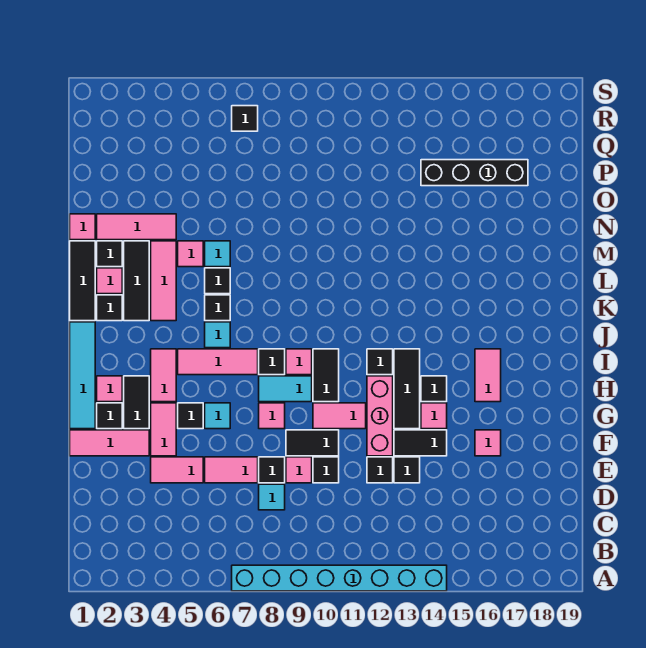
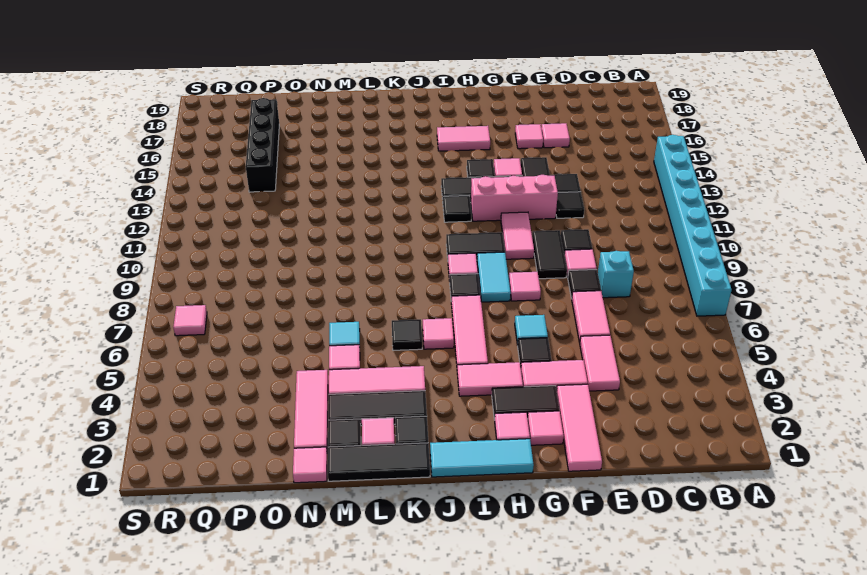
cyan tile D8 level 1 -> cyan brick D8 level 1
none -> pink tile E16 level 1
cyan tile G1:J1 level 1 -> cyan tile H1:J1 level 1
black tile G2 level 1 -> pink tile G2 level 1
cyan tile J6 level 1 -> pink tile J6 level 1
black tile L6 level 1 -> none
black tile R7 level 1 -> pink tile R7 level 1

